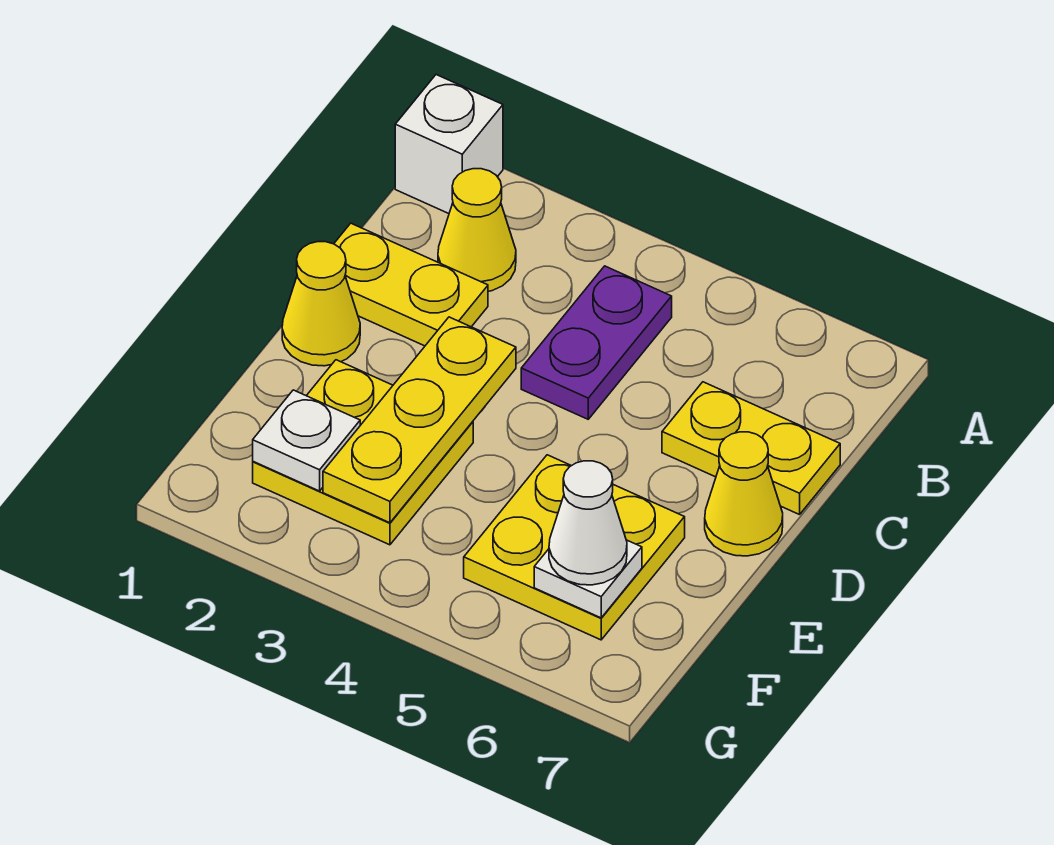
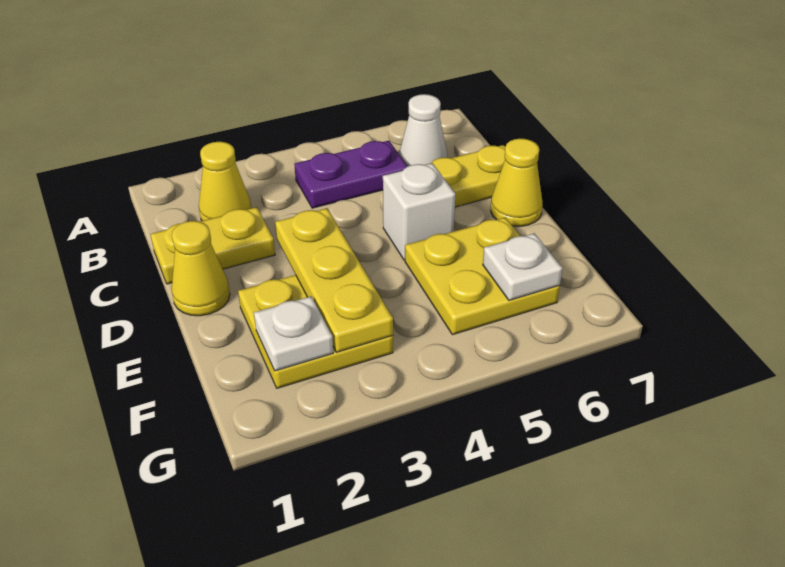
white brick A1 level 1 -> white brick D5 level 1
purple plate B4:C4 level 1 -> purple plate B4:B5 level 1
white cone F6 level 3 -> white cone B6 level 1

